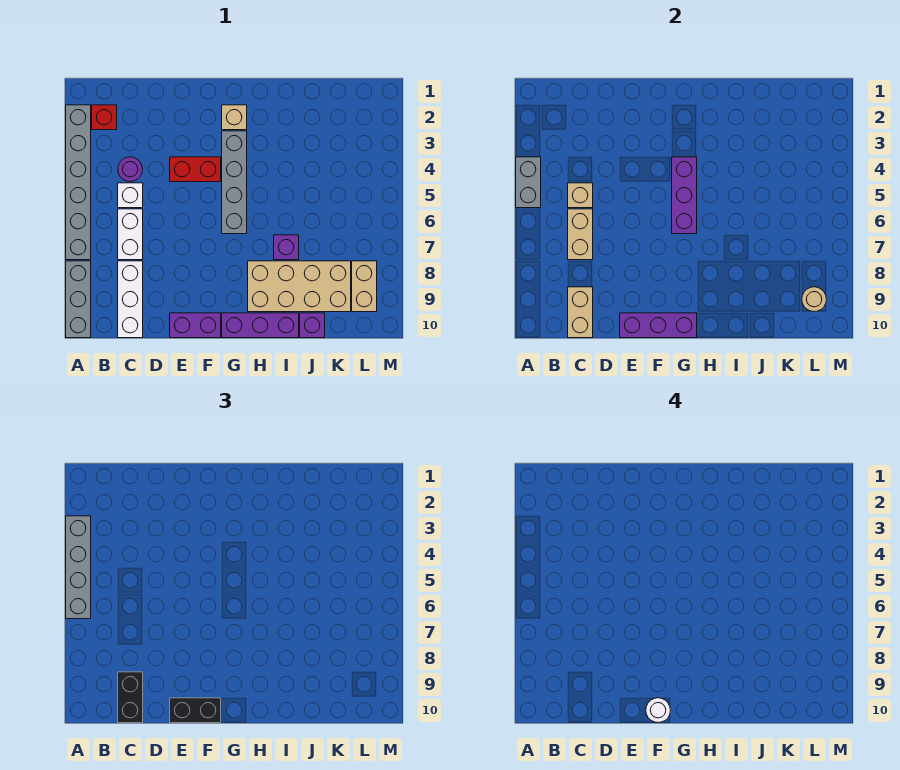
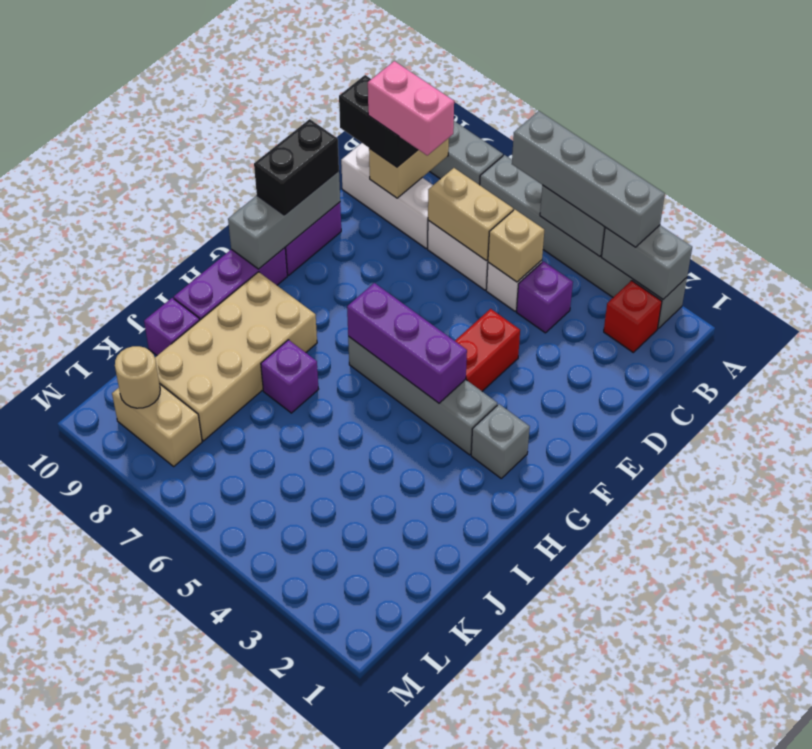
none -> grey brick A2:A3 level 2
purple round brick C4 level 1 -> purple brick C4 level 1
none -> pink brick C8:C9 level 4
tan brick C9:C10 level 2 -> tan brick B9:C9 level 2
purple brick E10:G10 level 2 -> grey brick E10:G10 level 2
white round brick F10 level 4 -> none
tan brick G2 level 1 -> grey brick G2 level 1

